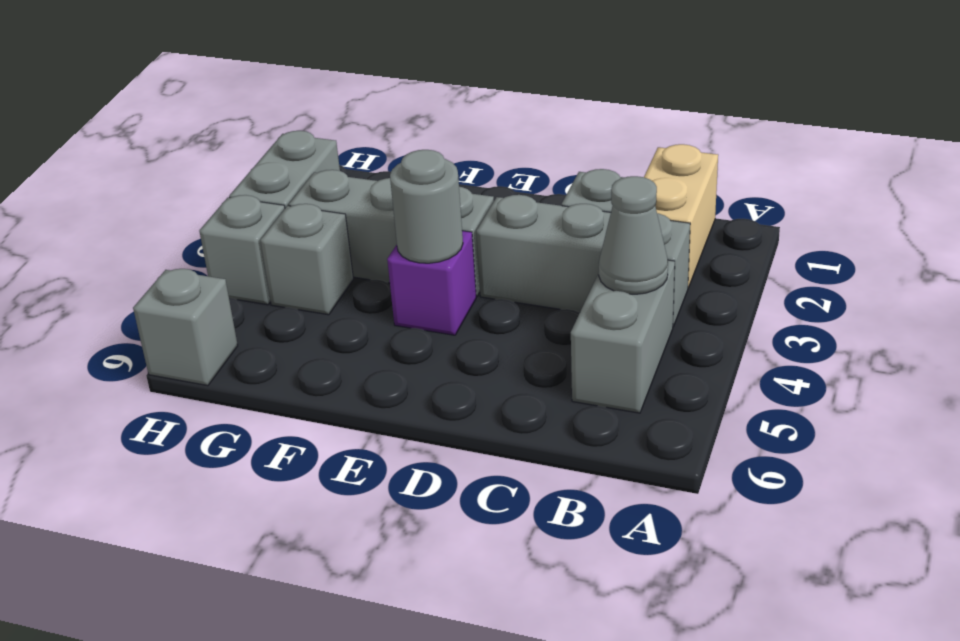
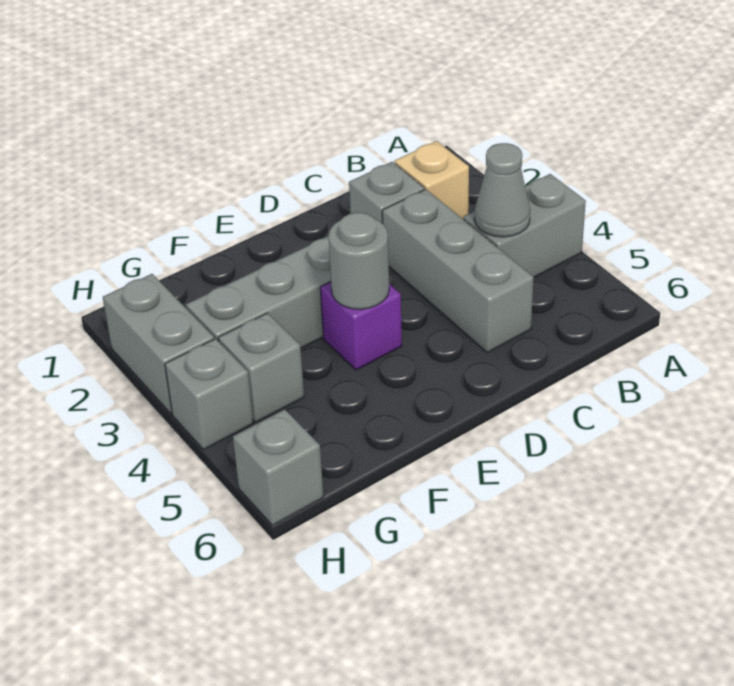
tan brick B1:B2 level 1 -> tan brick B2 level 1
grey brick B3:D3 level 1 -> grey brick C3:C5 level 1
grey brick B4:B5 level 1 -> grey brick A4:B4 level 1

